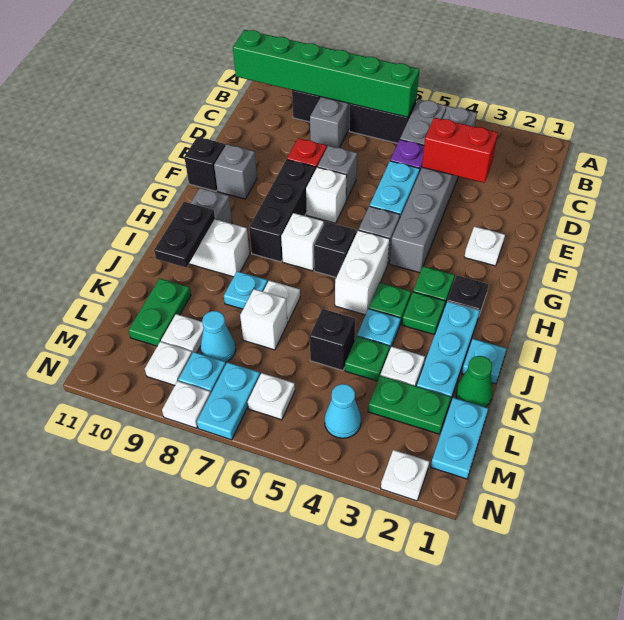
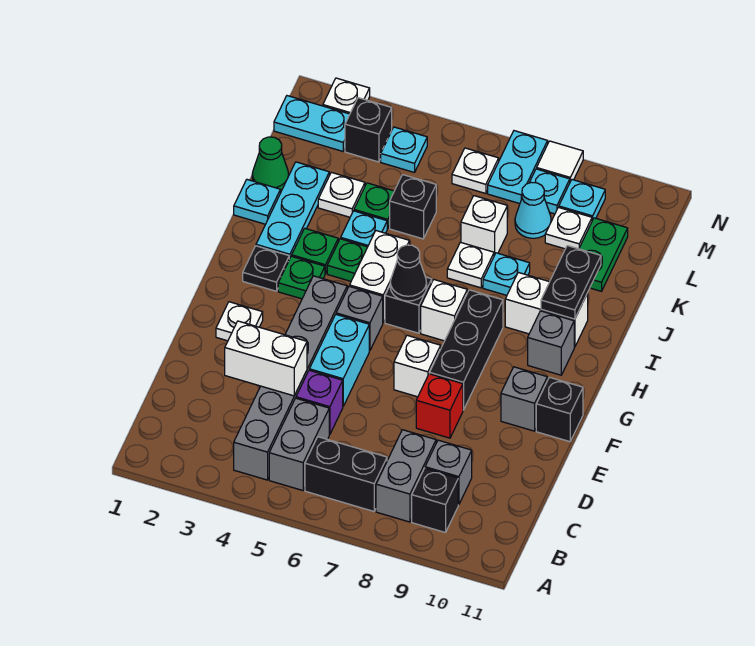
green brick B6:B11 level 2 -> none
red brick D3:D4 level 2 -> white brick D3:D4 level 2
grey brick E7 level 1 -> grey brick C9 level 1
none -> black cone H6 level 2
cyan plate L1:M1 level 1 -> cyan plate M1:M2 level 1
green plate L2:L3 level 1 -> none
none -> black brick M3 level 1
cyan cone M4 level 1 -> cyan plate M4 level 1
white plate M9 level 1 -> cyan plate M9 level 1
white plate N8 level 1 -> white tile N8 level 1

